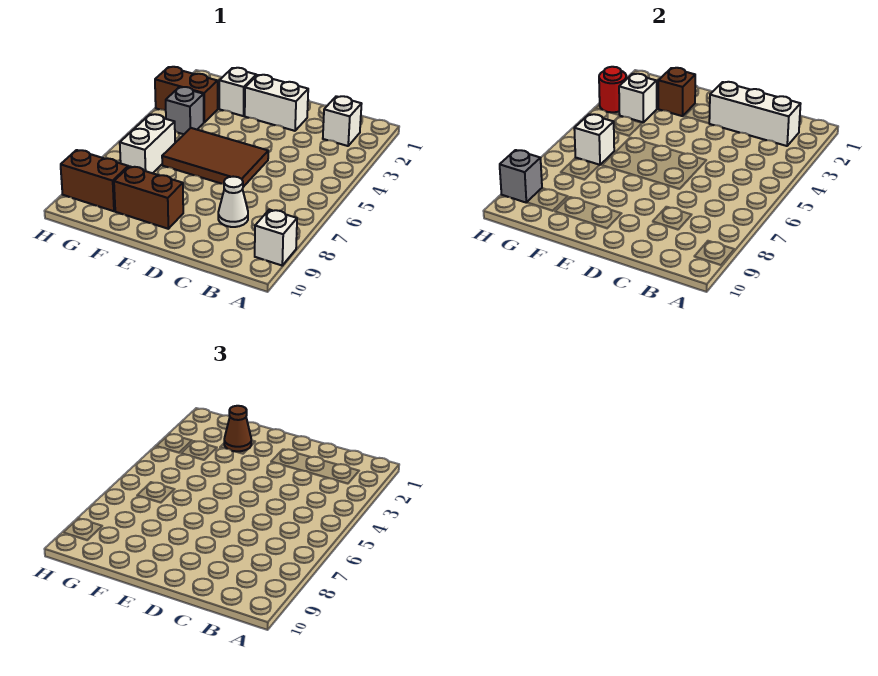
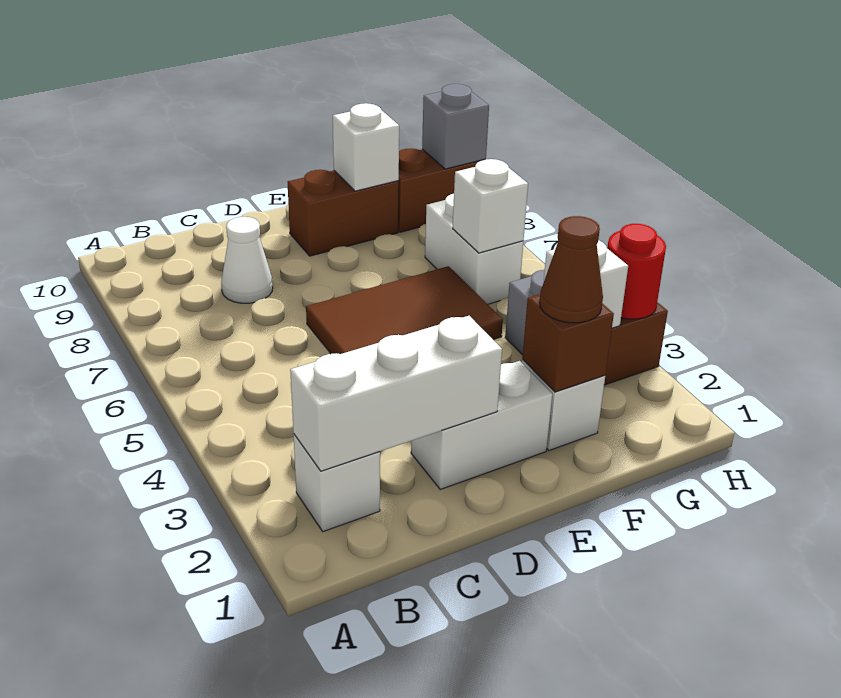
white brick A9 level 1 -> white brick F9 level 2

